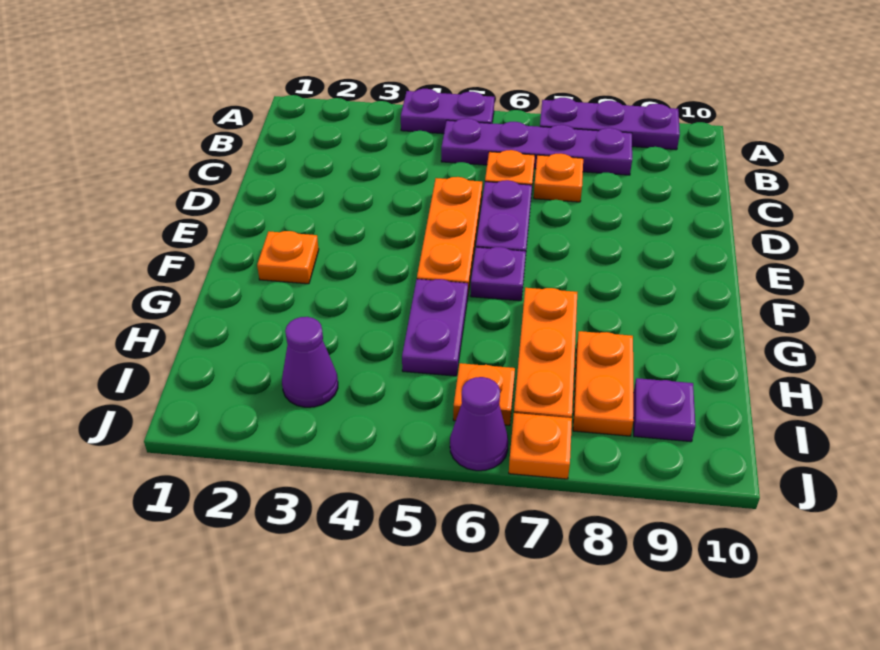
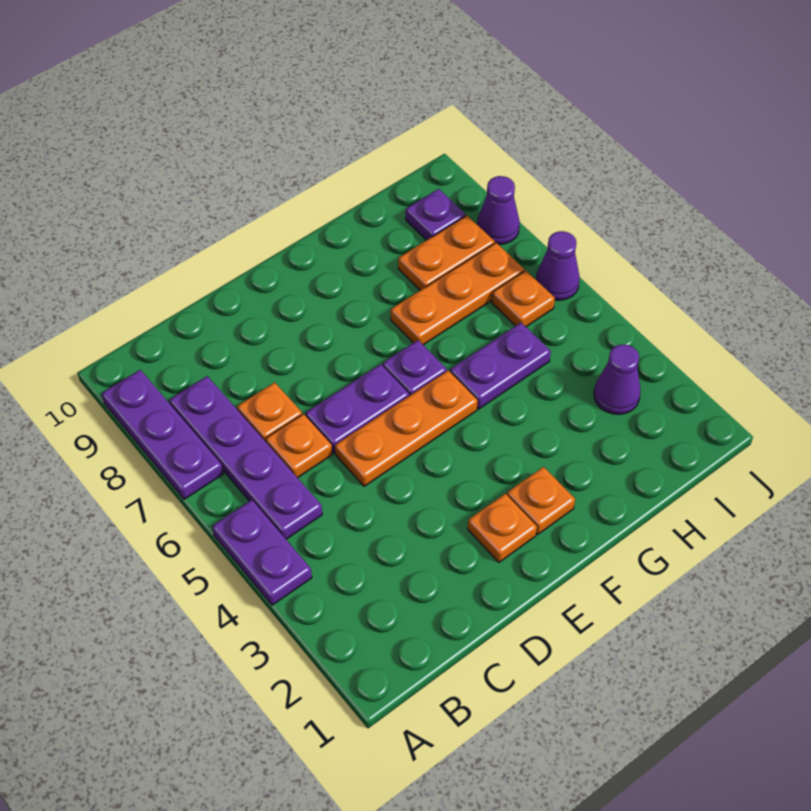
orange plate J7 level 1 -> orange plate E2 level 1
none -> purple cone J8 level 1

